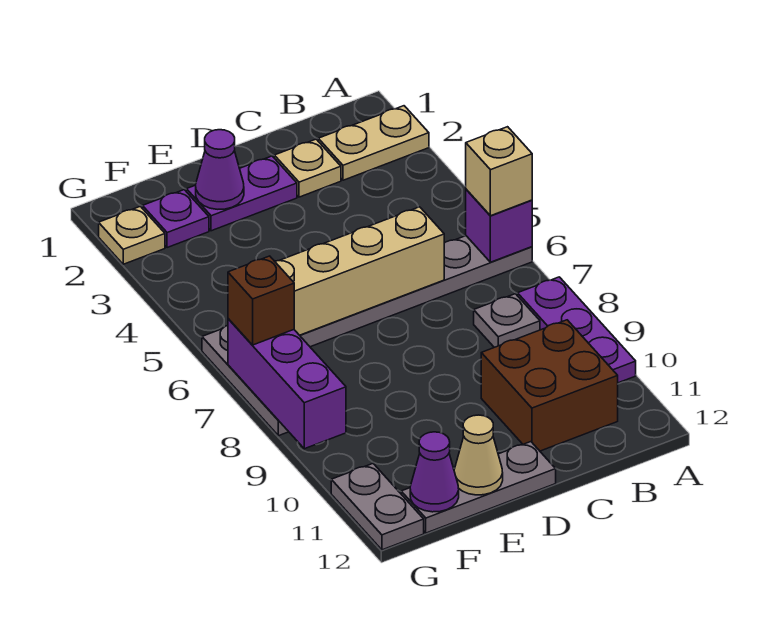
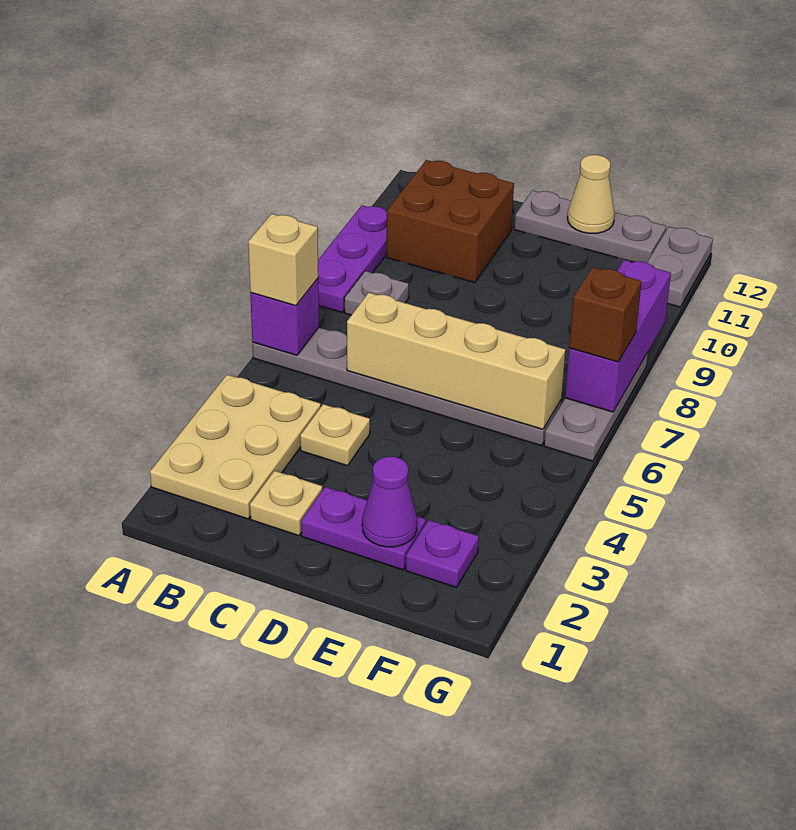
tan plate A2:B2 level 1 -> tan plate A2:B4 level 1
purple cone F12 level 2 -> none
tan plate G2 level 1 -> tan plate C4 level 1

